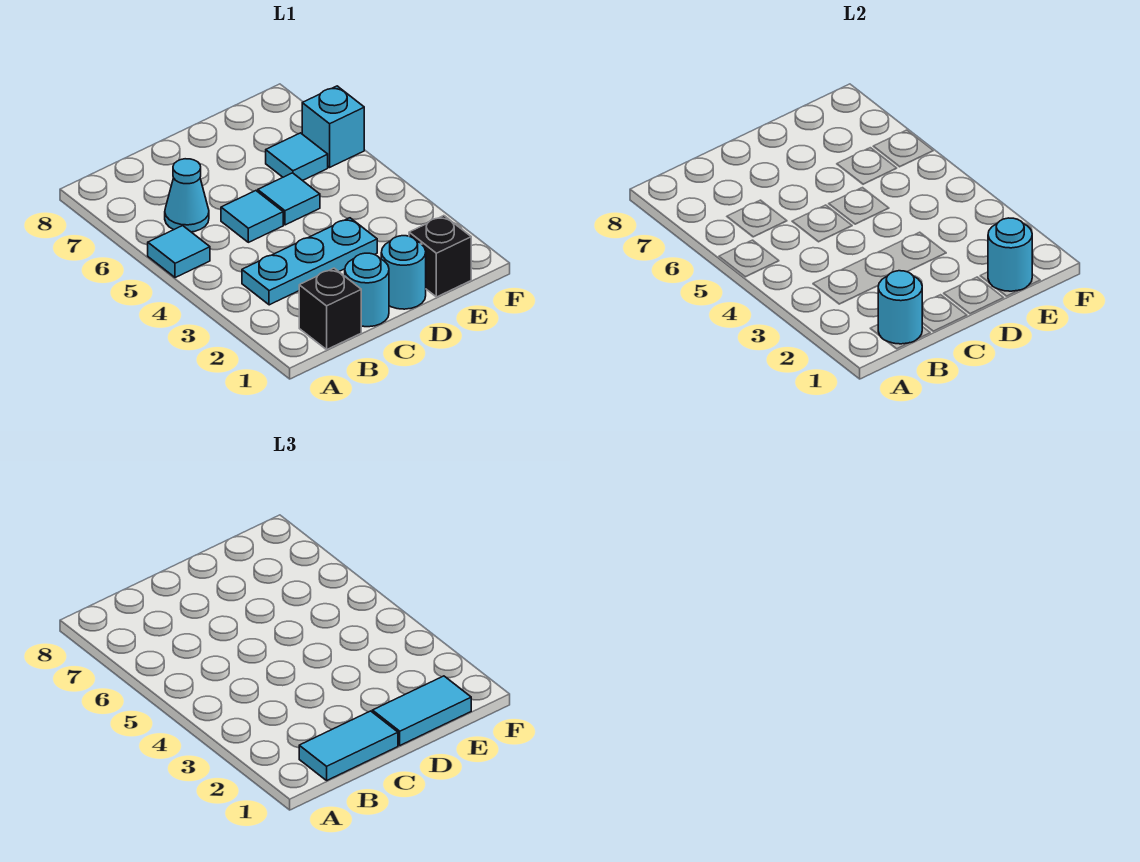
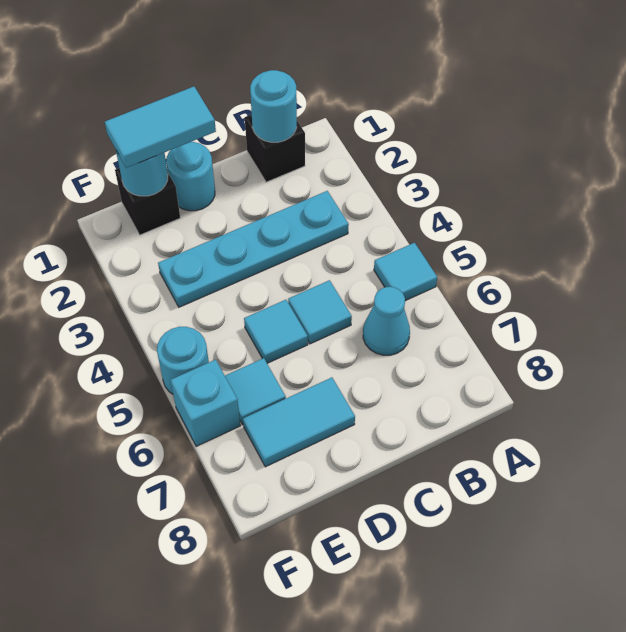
cyan tile B1:C1 level 3 -> cyan tile D7:E7 level 1
cyan plate B3:D3 level 1 -> cyan plate B3:E3 level 1
cyan round brick C1 level 1 -> cyan round brick F5 level 1

